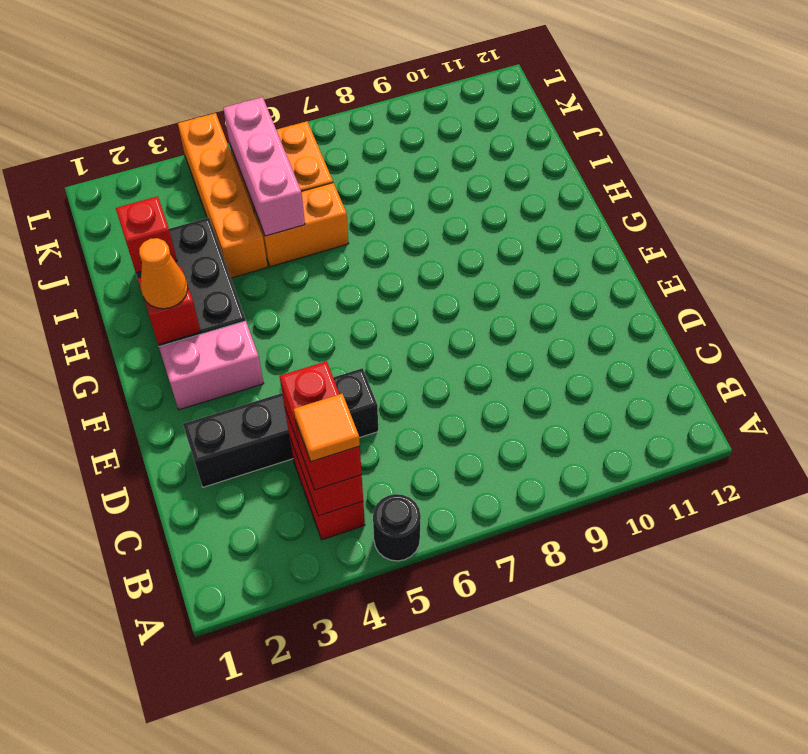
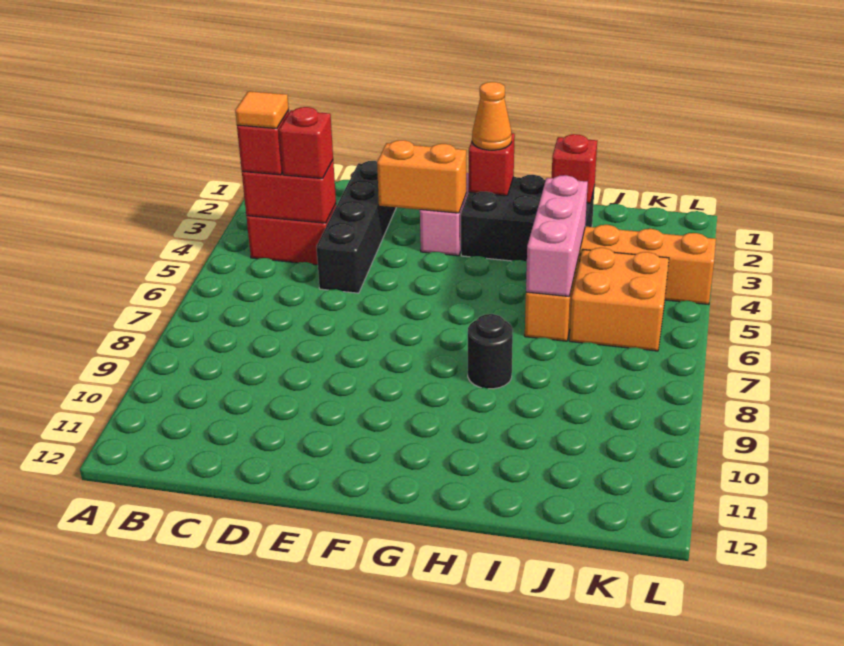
black round brick A5 level 1 -> black round brick H8 level 1
none -> orange brick E3:F3 level 2
pink brick I5:K5 level 2 -> pink brick I4:I6 level 2

